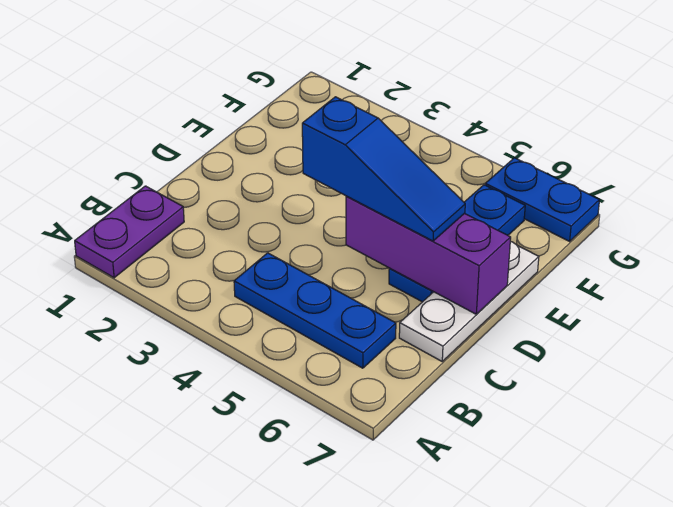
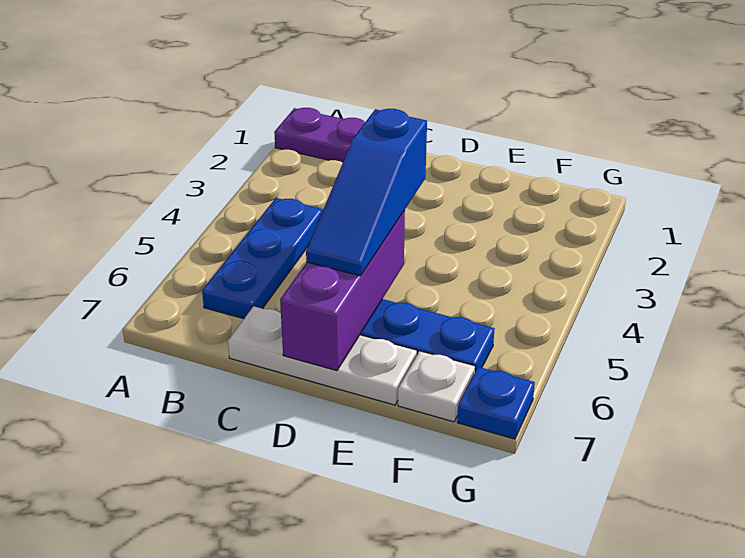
none -> white plate F7 level 1
blue plate G6:G7 level 1 -> blue plate G7 level 1

